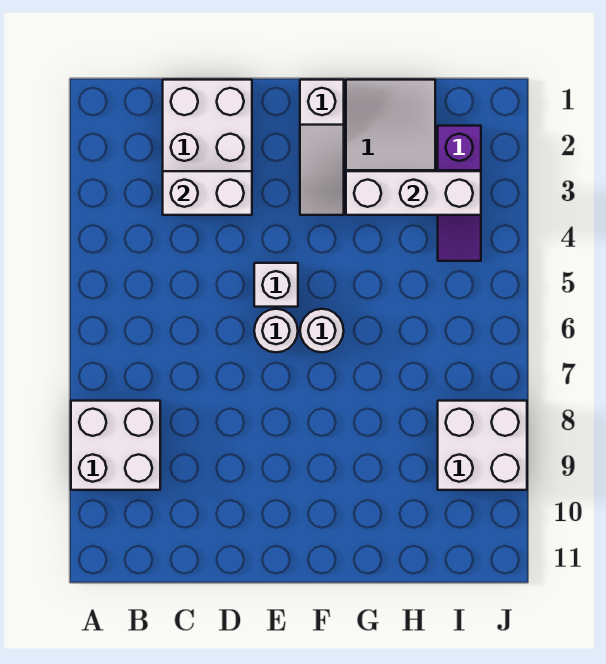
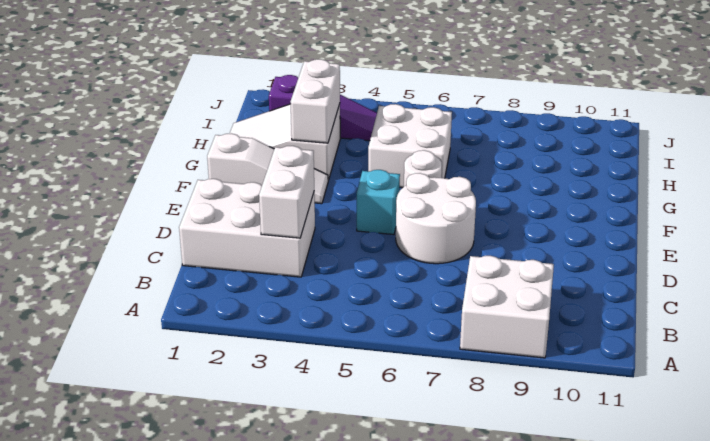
white brick E5 level 1 -> cyan brick E5 level 1
white round brick E6 level 1 -> white round brick D6:E7 level 1
white brick G3:I3 level 2 -> white brick G3:H3 level 2
white brick I8:J9 level 1 -> white brick G5:H6 level 1

